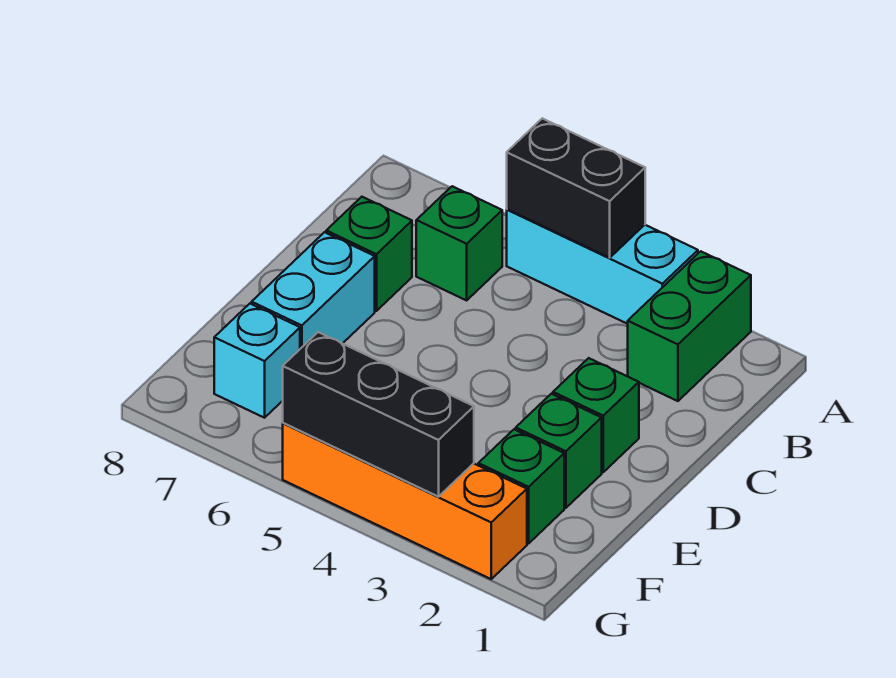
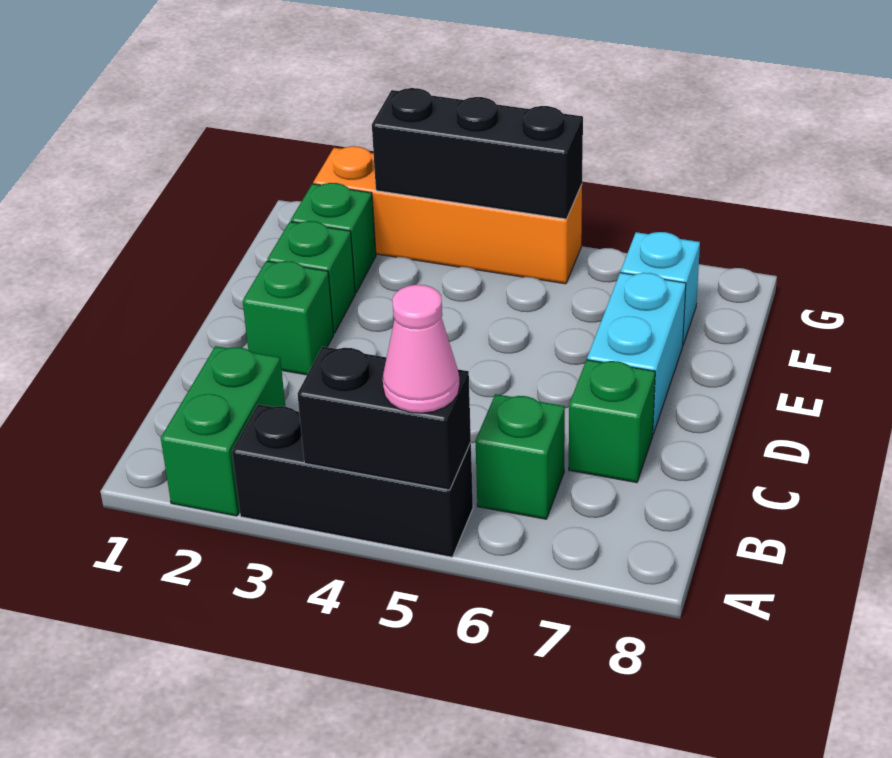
cyan brick A3:A5 level 1 -> black brick A3:A5 level 1
none -> pink cone A5 level 3

